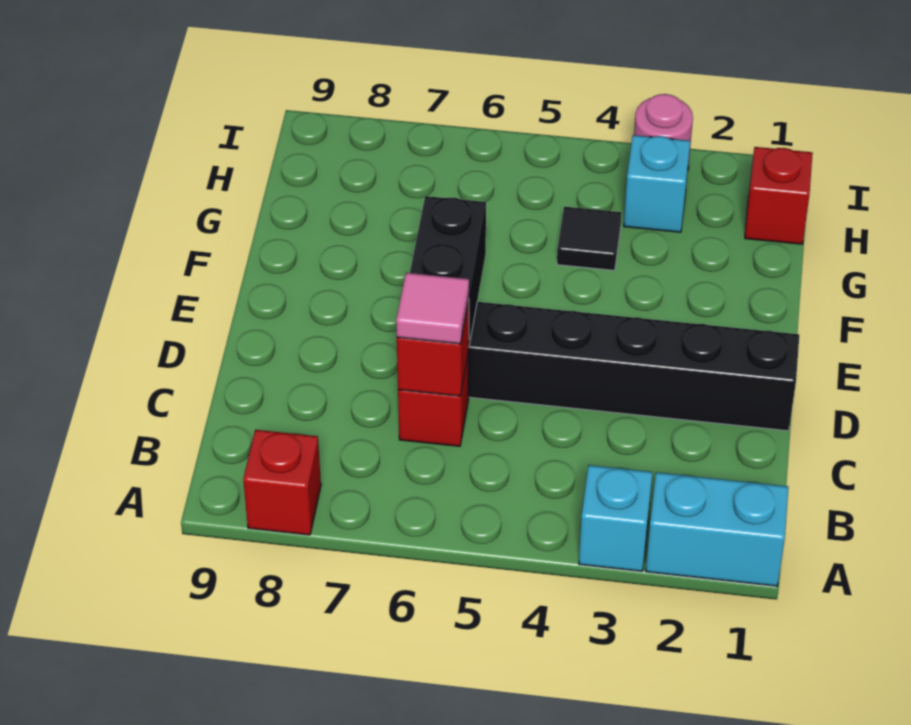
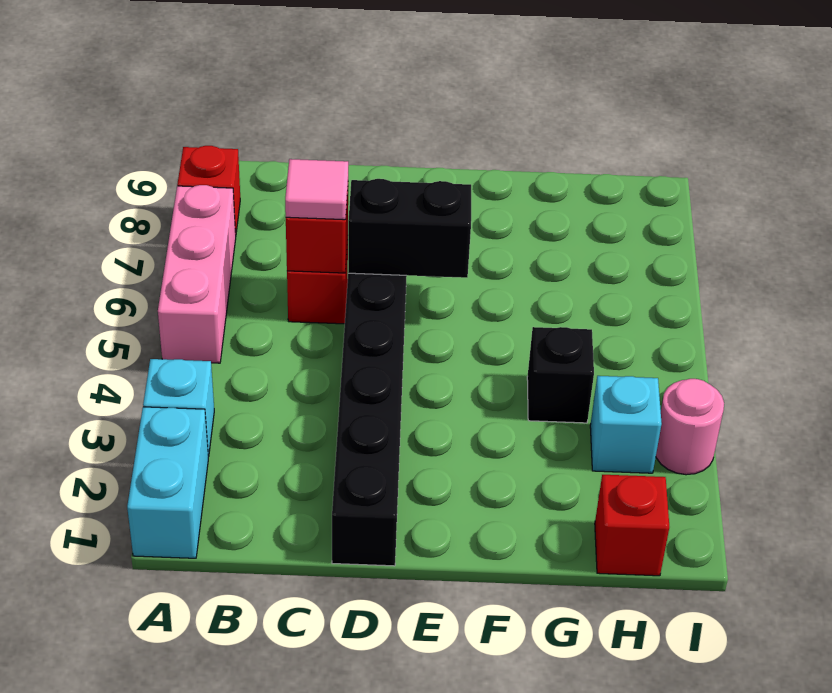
none -> pink brick A5:A7 level 1
black tile G4 level 1 -> black brick G4 level 1

